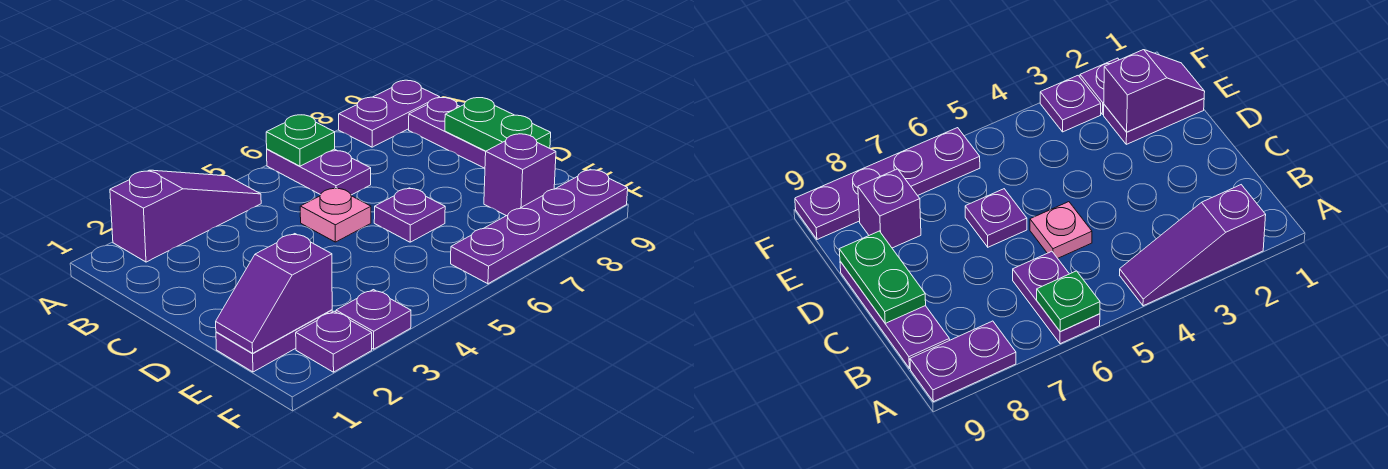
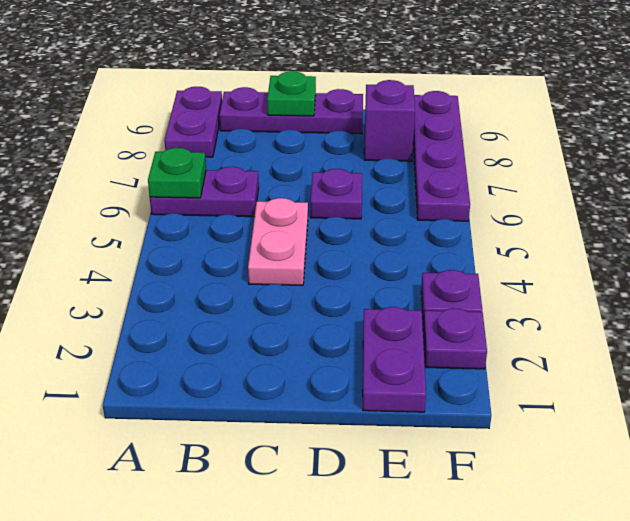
purple slope A2:A4 level 1 top 2 -> none
pink plate C5 level 1 -> pink plate C4:C5 level 1
green plate C9:D9 level 2 -> green plate C9 level 2
purple slope E1:E2 level 2 top 2 -> none

